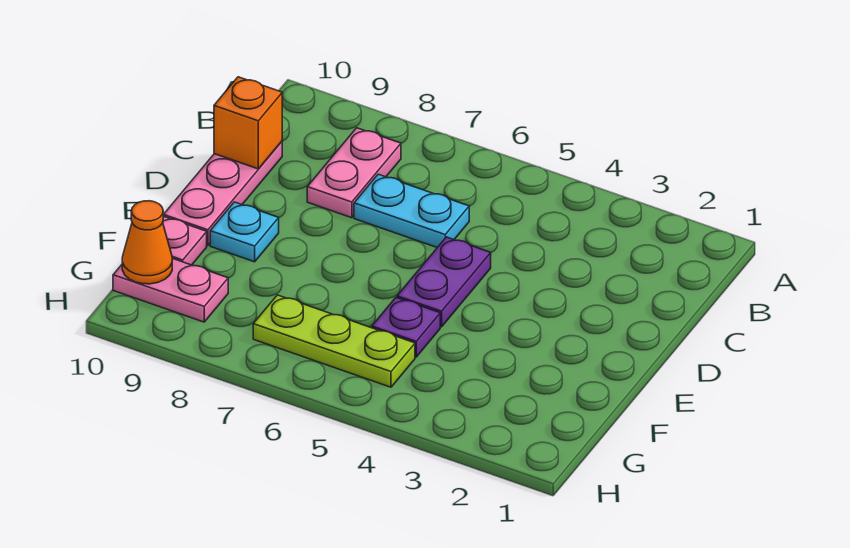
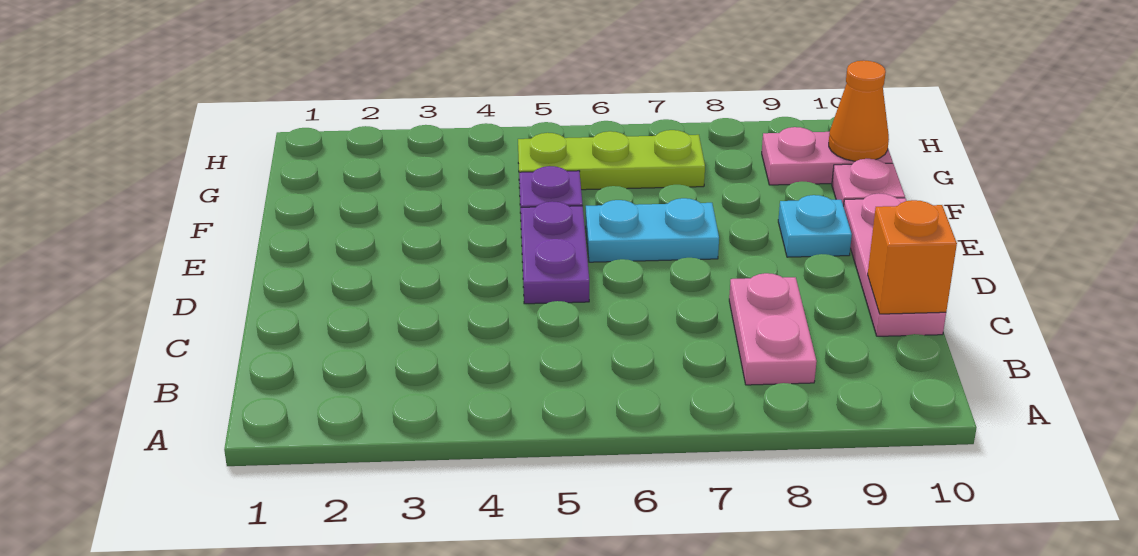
cyan plate C6:C7 level 1 -> cyan plate E6:E7 level 1

